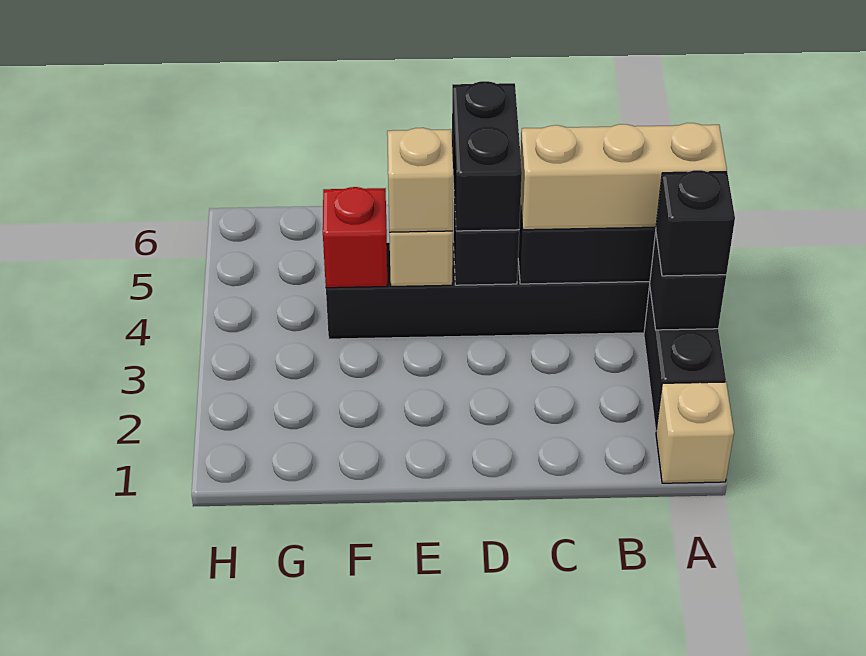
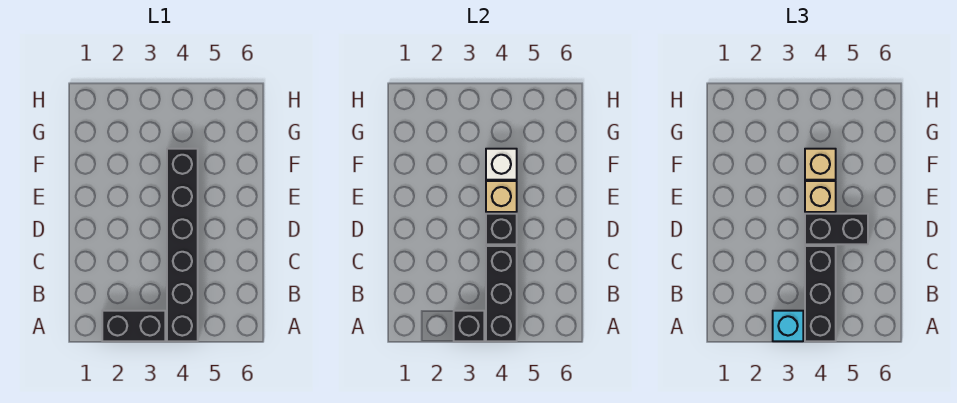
tan brick A1 level 1 -> tan brick F4 level 3
black brick A3 level 3 -> cyan brick A3 level 3
tan brick A4:C4 level 3 -> black brick A4:C4 level 3
red brick F4 level 2 -> white brick F4 level 2

